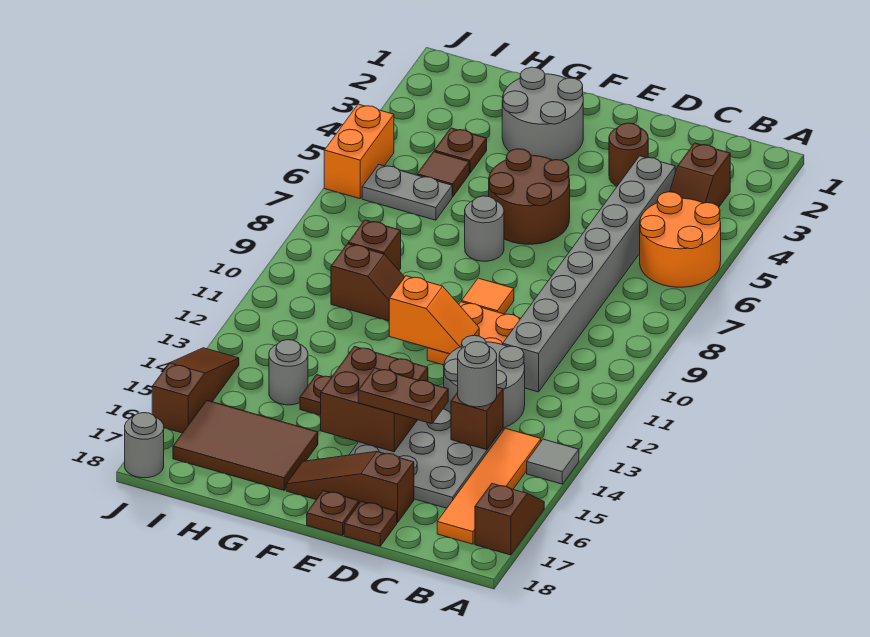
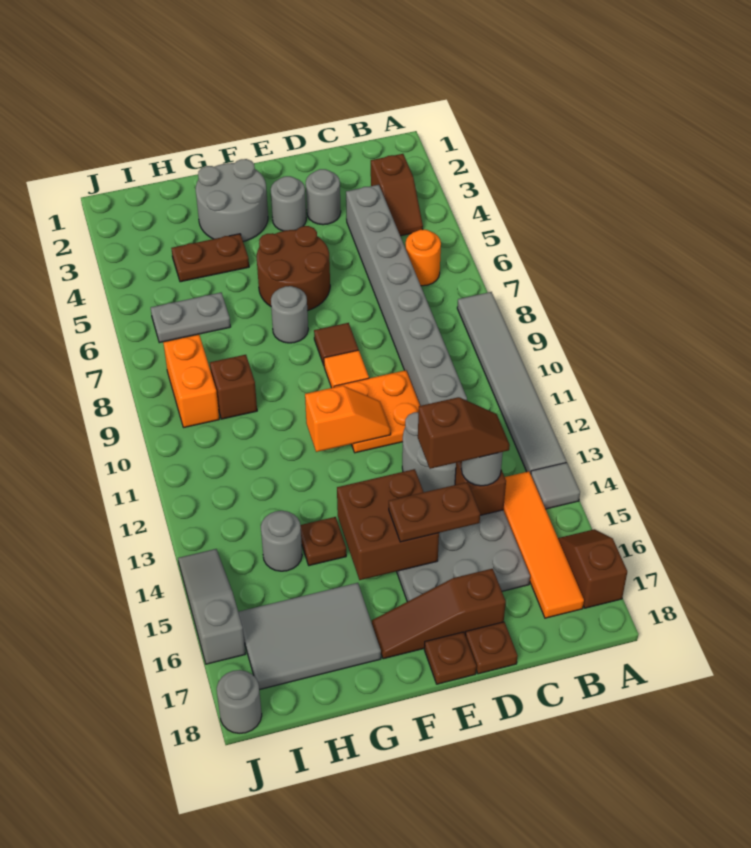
orange round brick A5:B6 level 1 -> orange round brick B6 level 1
none -> grey tile A8:A13 level 1
brown round brick D3 level 1 -> grey round brick D3 level 1
none -> grey round brick E3 level 1
brown slope G10:H10 level 1 top H -> brown slope C14:D14 level 4 top D
brown tile G16:I17 level 1 -> grey tile G16:I17 level 1
brown plate H4 level 1 -> brown plate G4:H4 level 1
brown tile H5 level 1 -> brown tile E8 level 1
orange brick J5:J6 level 1 -> orange brick I8:I9 level 1
brown slope J14:J16 level 1 top 16 -> grey slope J14:J16 level 1 top 16

